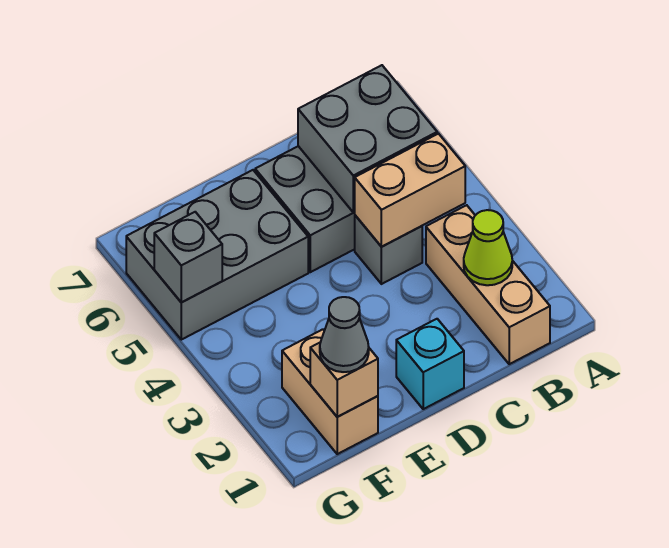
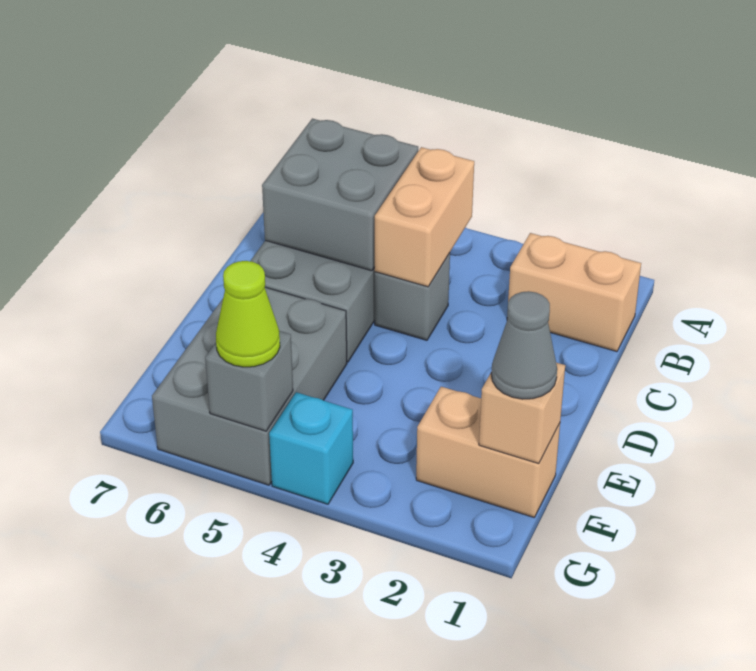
tan brick B1:B3 level 1 -> tan brick B1:B2 level 1
lime cone B2 level 2 -> lime cone G5 level 3
cyan brick D1 level 1 -> cyan brick G4 level 1

